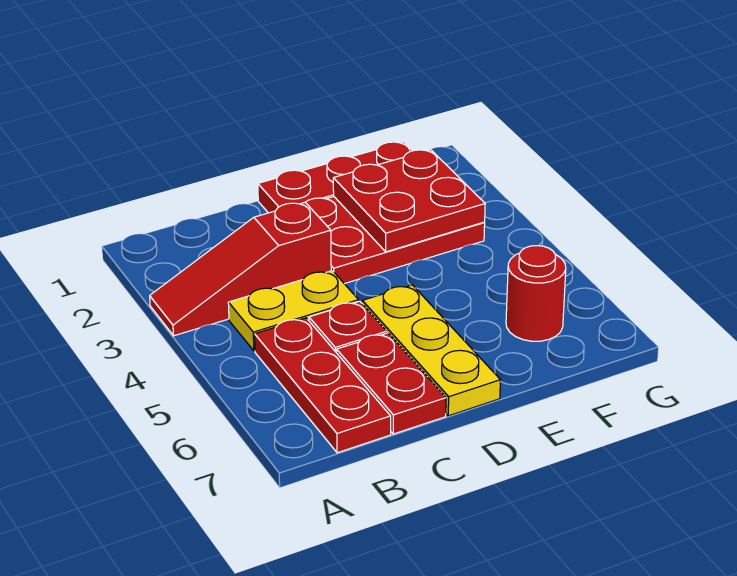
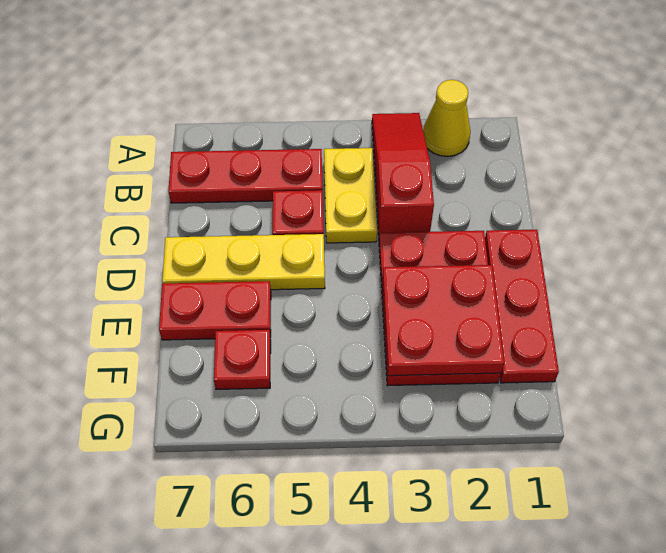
none -> yellow cone A2 level 1
red plate C6:C7 level 1 -> red plate E6:E7 level 1
red round brick F6 level 1 -> red plate F6 level 1

